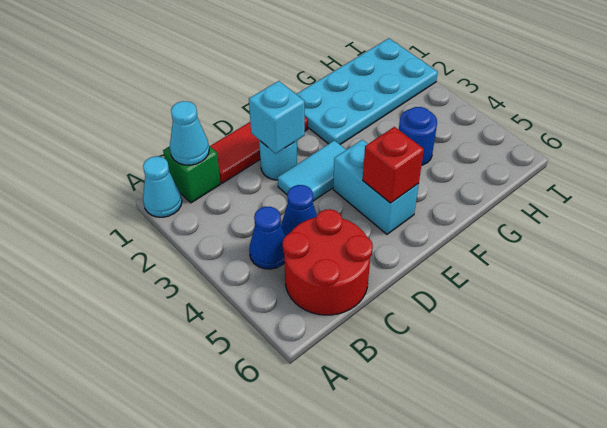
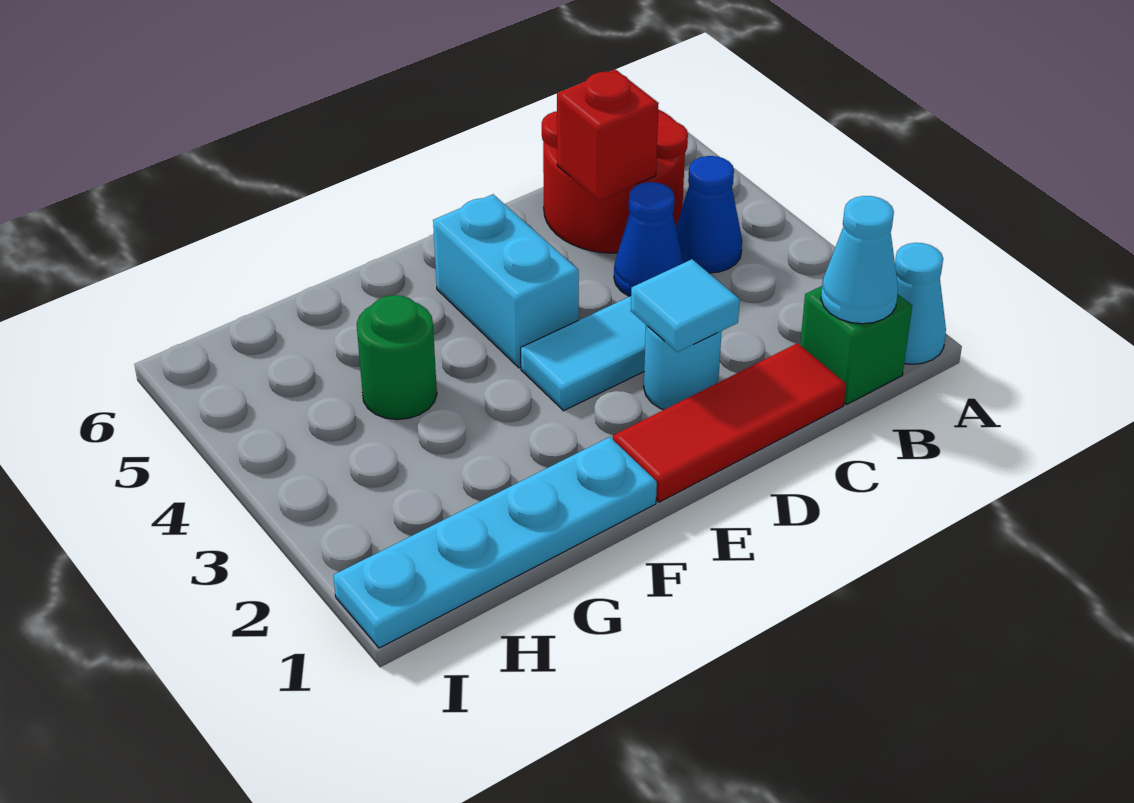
cyan brick D2 level 2 -> cyan tile D2 level 2
red brick E5 level 2 -> red brick C5 level 2
cyan plate F1:I2 level 1 -> cyan plate F1:I1 level 1
blue round brick G4 level 1 -> green round brick G4 level 1

